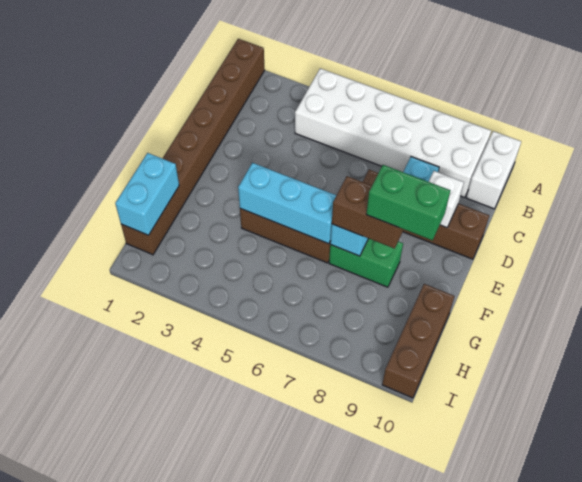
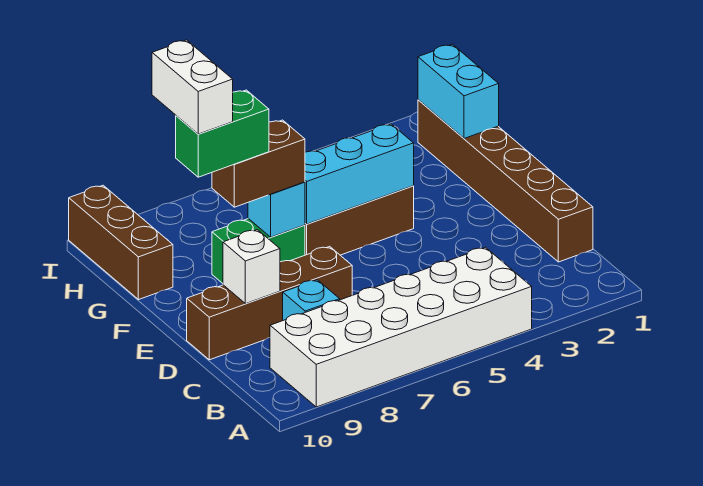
brown brick A1:H1 level 1 -> brown brick C1:H1 level 1
white brick A10:B10 level 1 -> white brick F9:G9 level 5

